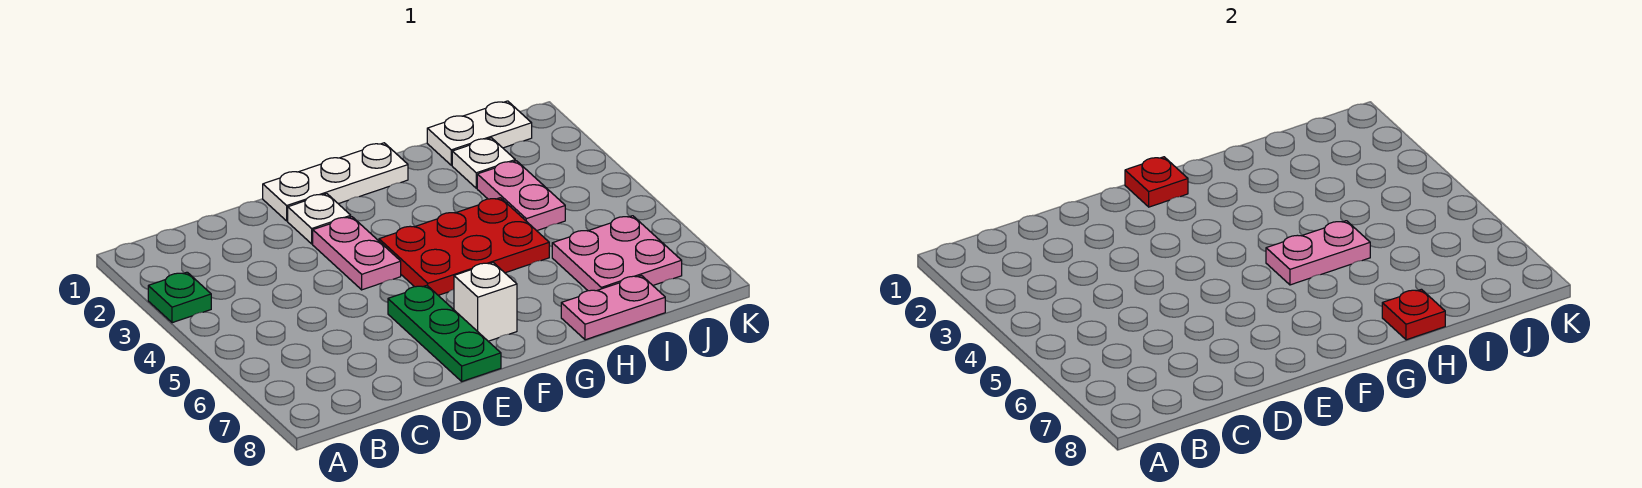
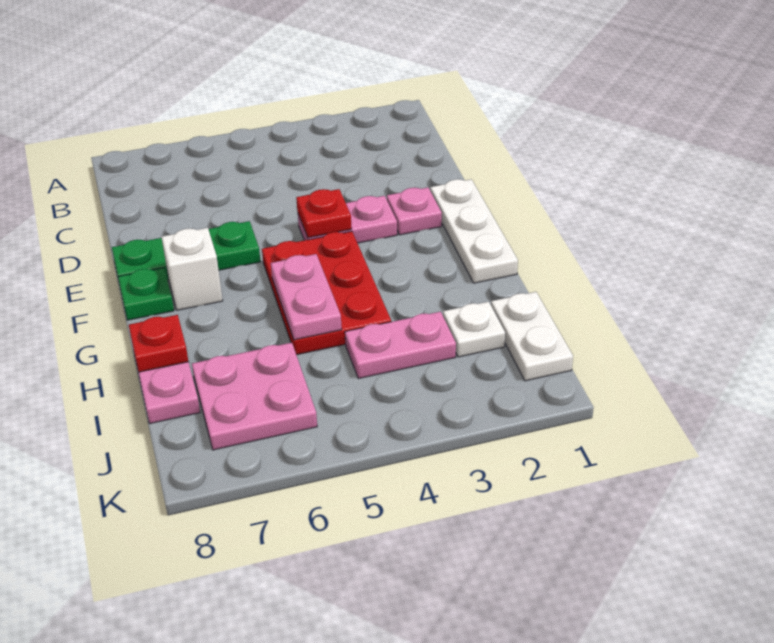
green plate A3 level 1 -> green plate F8 level 1
white plate E2 level 1 -> pink plate E2 level 1
red plate F1 level 2 -> red plate E4 level 2

